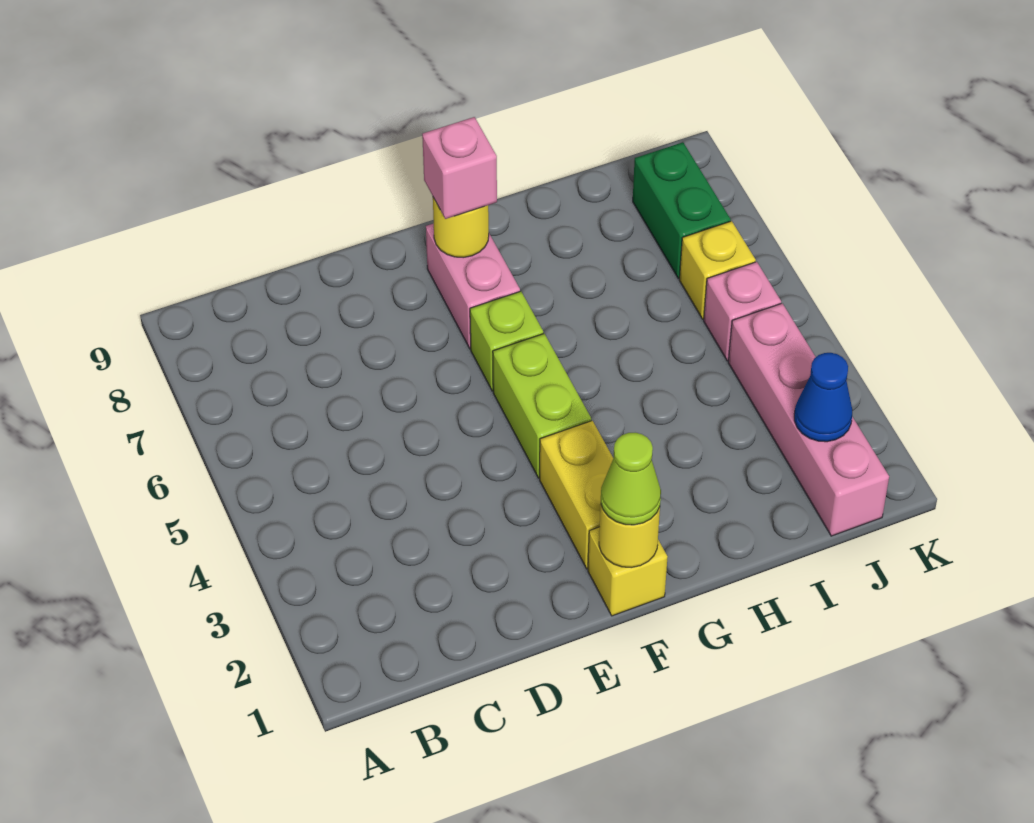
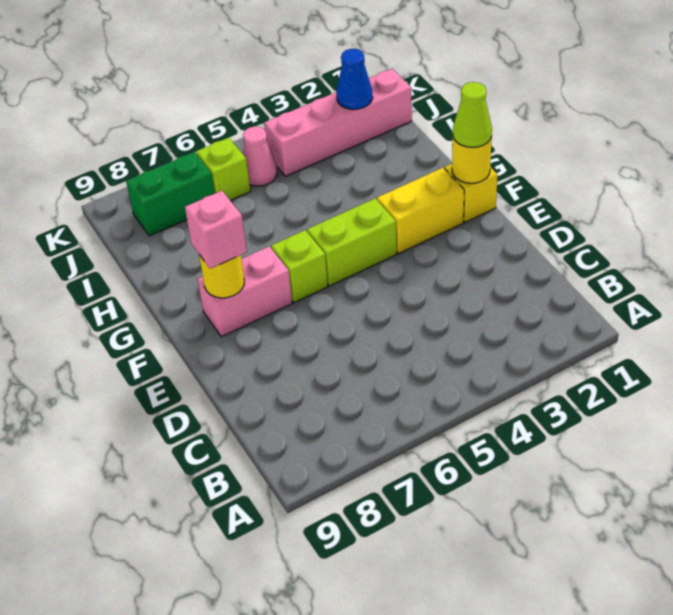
pink brick J5 level 1 -> pink cone J5 level 1
yellow brick J6 level 1 -> lime brick J6 level 1

